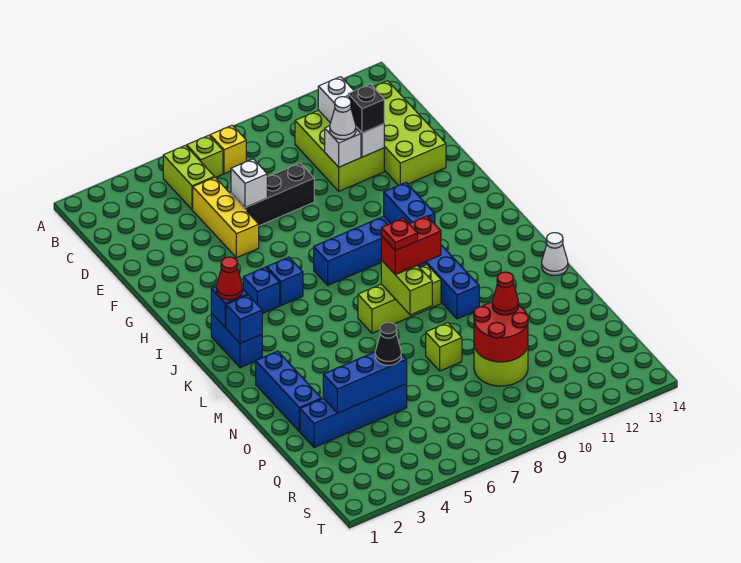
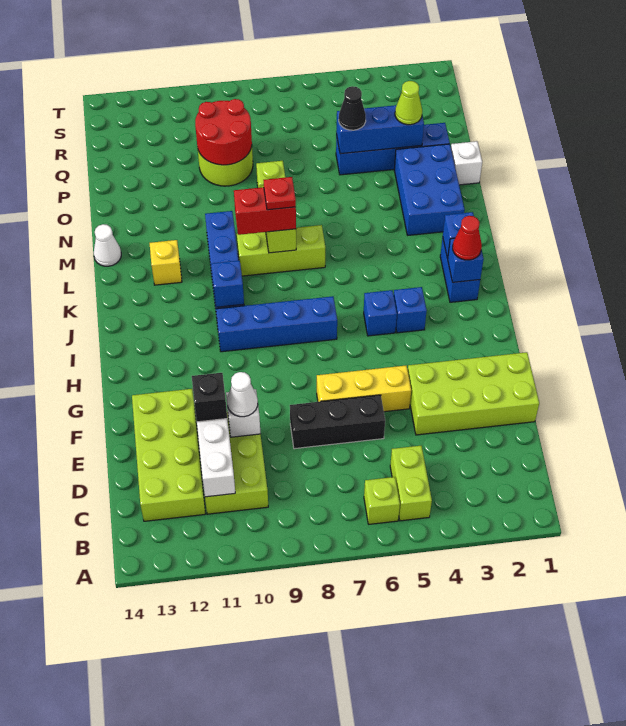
yellow brick B7 level 1 -> yellow brick L12 level 1
yellow brick D5:F5 level 1 -> yellow brick F5:F7 level 1
none -> lime brick E1:F4 level 1
white brick E6 level 2 -> white brick O1 level 1
blue brick I10:J10 level 2 -> blue brick J10 level 2
blue brick M2:O2 level 1 -> blue brick M2:O3 level 1
none -> lime cone P3 level 3
red cone P10 level 3 -> none

